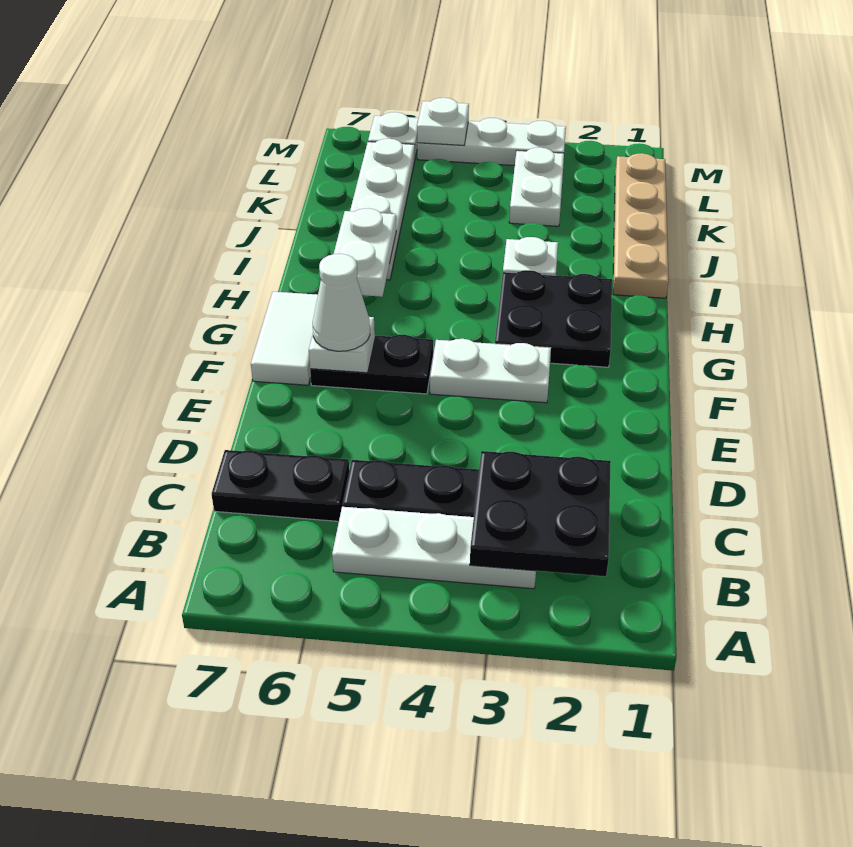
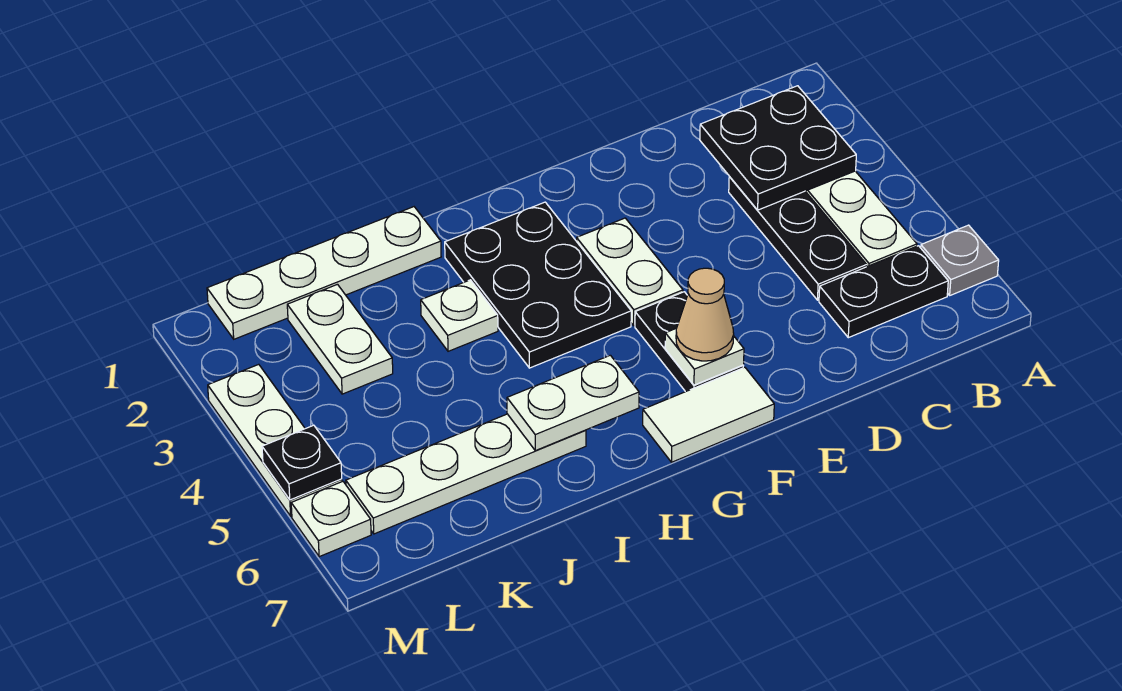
none -> grey plate A6 level 1
black plate C6:C7 level 1 -> black plate B6:C6 level 1
white cone F6 level 3 -> tan cone F6 level 3
black plate G2:H3 level 1 -> black plate G2:H4 level 1
tan plate I1:L1 level 1 -> white plate I1:L1 level 1
white plate K3:L3 level 1 -> white plate K2:K3 level 1
white plate M5 level 2 -> black plate M5 level 2

